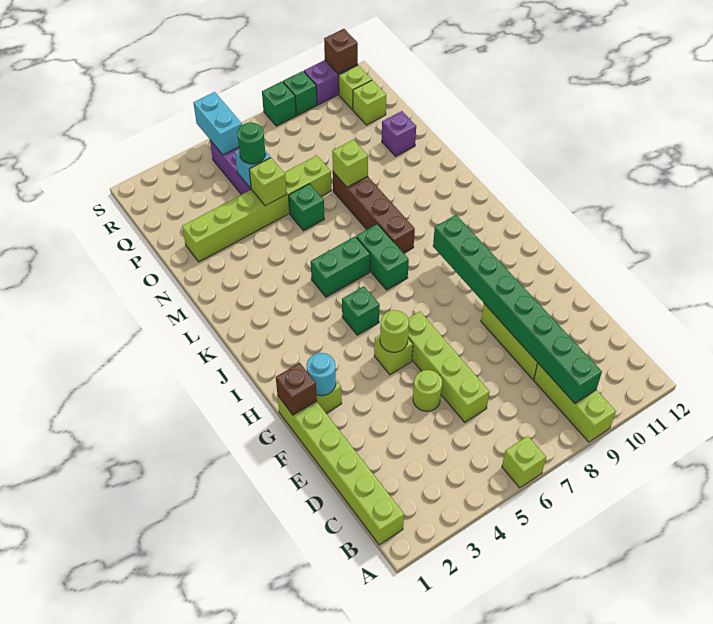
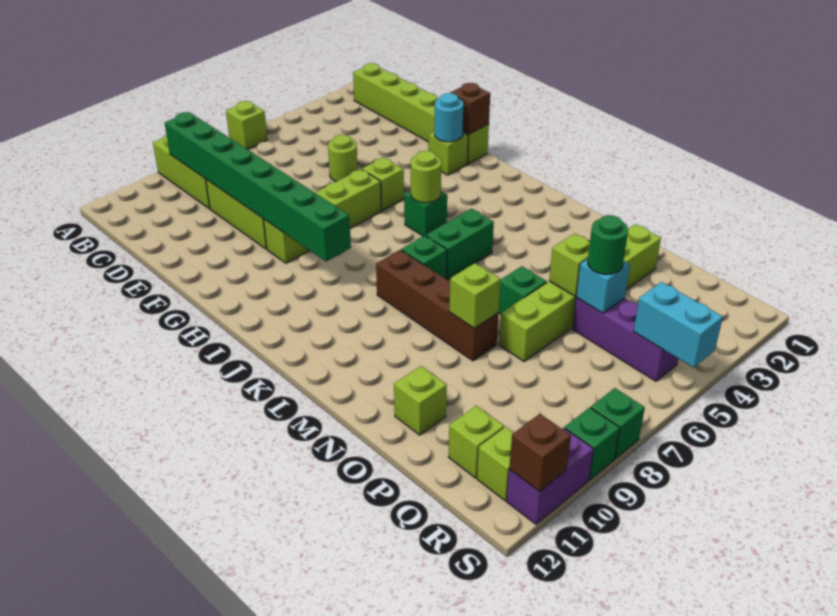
lime brick D6:G6 level 1 -> lime brick G6:G9 level 1
lime round brick G5 level 2 -> lime round brick I5 level 2
green brick J7:K7 level 1 -> green brick K7 level 1
purple brick O11 level 1 -> lime brick O11 level 1

